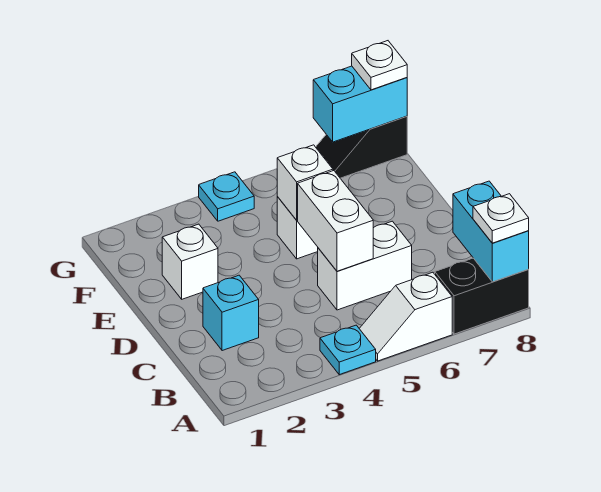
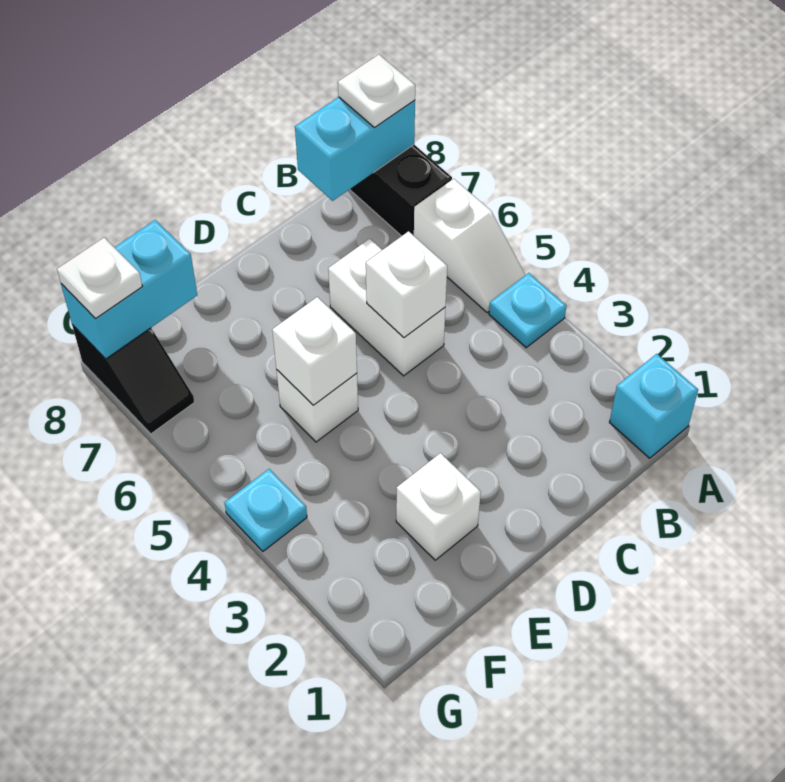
cyan brick C2 level 1 -> cyan brick A1 level 1
white brick C5:D5 level 2 -> white brick C5 level 2
cyan brick G7:G8 level 2 -> cyan brick F8:G8 level 2

